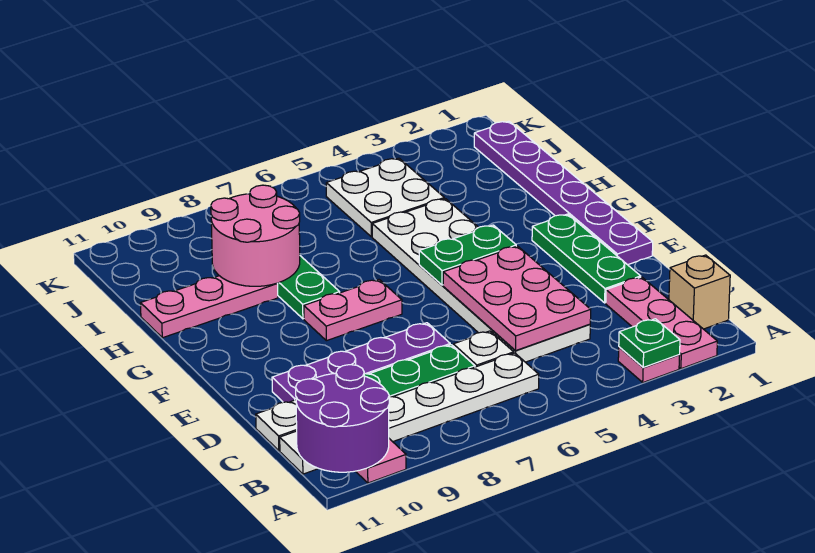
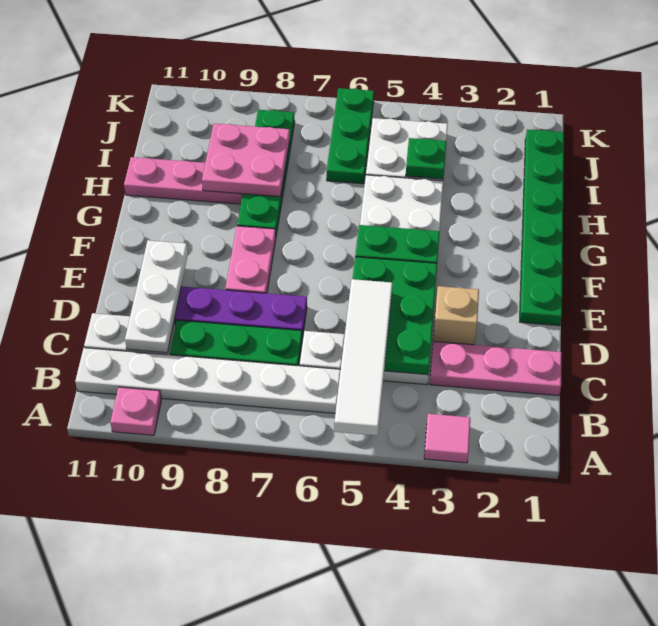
pink plate A2:C2 level 1 -> pink plate C1:C3 level 1
pink plate A3 level 1 -> pink tile A3 level 1
green plate A3 level 2 -> green plate I4 level 2
none -> white tile A5:D5 level 3
purple round brick A10:B11 level 2 -> none
tan brick B1 level 1 -> tan brick D3 level 1
pink plate C4:E5 level 2 -> green plate C4:E5 level 2
none -> white plate C10:E10 level 2
green plate D2:F2 level 1 -> green plate I6:K6 level 1
purple plate E1:J1 level 1 -> green plate E1:J1 level 1
pink plate F7:F8 level 1 -> pink plate E8:F8 level 1
pink round brick H8:I9 level 2 -> pink plate H8:I9 level 2

